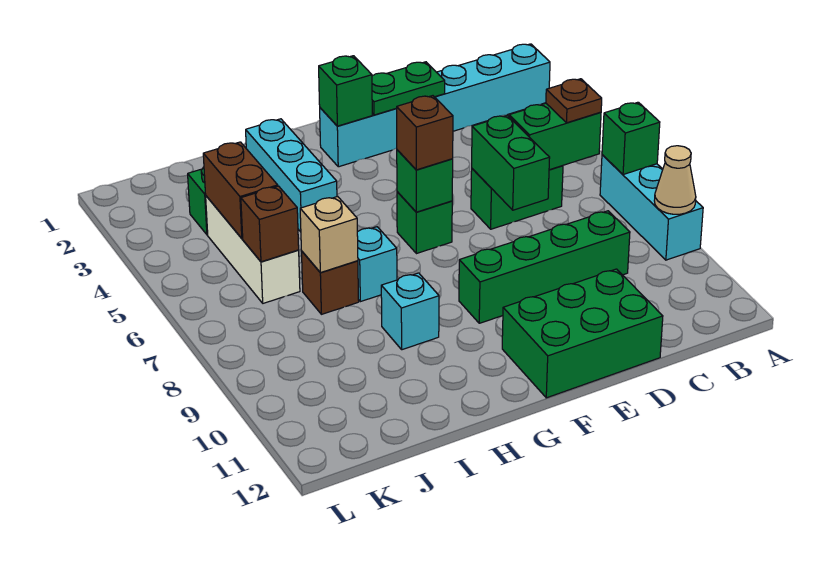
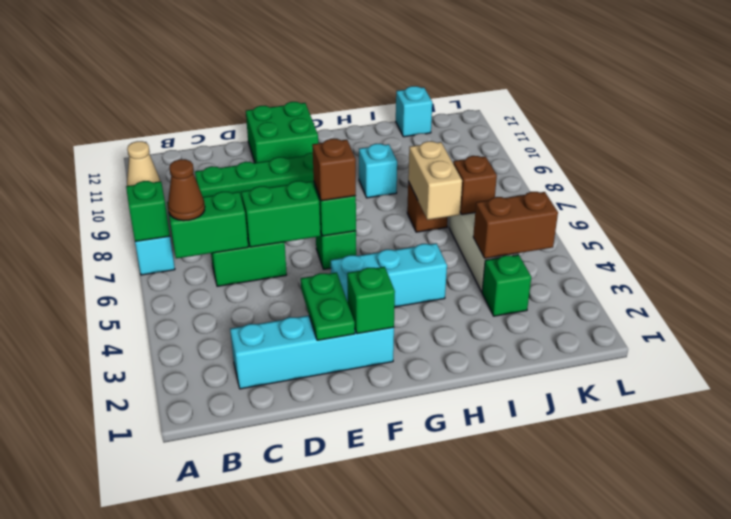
cyan brick A2:F2 level 1 -> cyan brick C2:F2 level 1
brown plate B6 level 3 -> brown cone B6 level 3
green plate D2:E2 level 2 -> green plate E2:E3 level 2
green brick D6:D7 level 2 -> green brick D6:E6 level 2
green brick D11:F12 level 1 -> green brick E11:F12 level 1
cyan brick H2:H4 level 1 -> cyan brick F4:H4 level 1
cyan brick H7 level 1 -> cyan brick J12 level 1
tan brick I7 level 2 -> tan brick I6:I7 level 2
brown brick J4:J5 level 2 -> brown brick J4:K4 level 2

